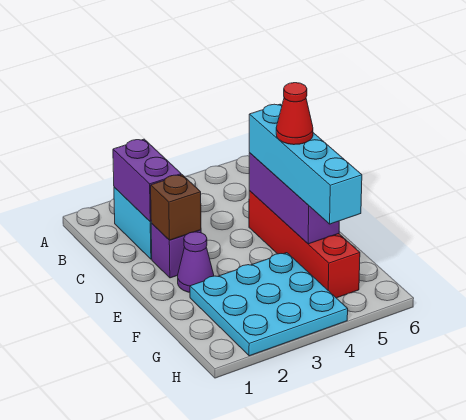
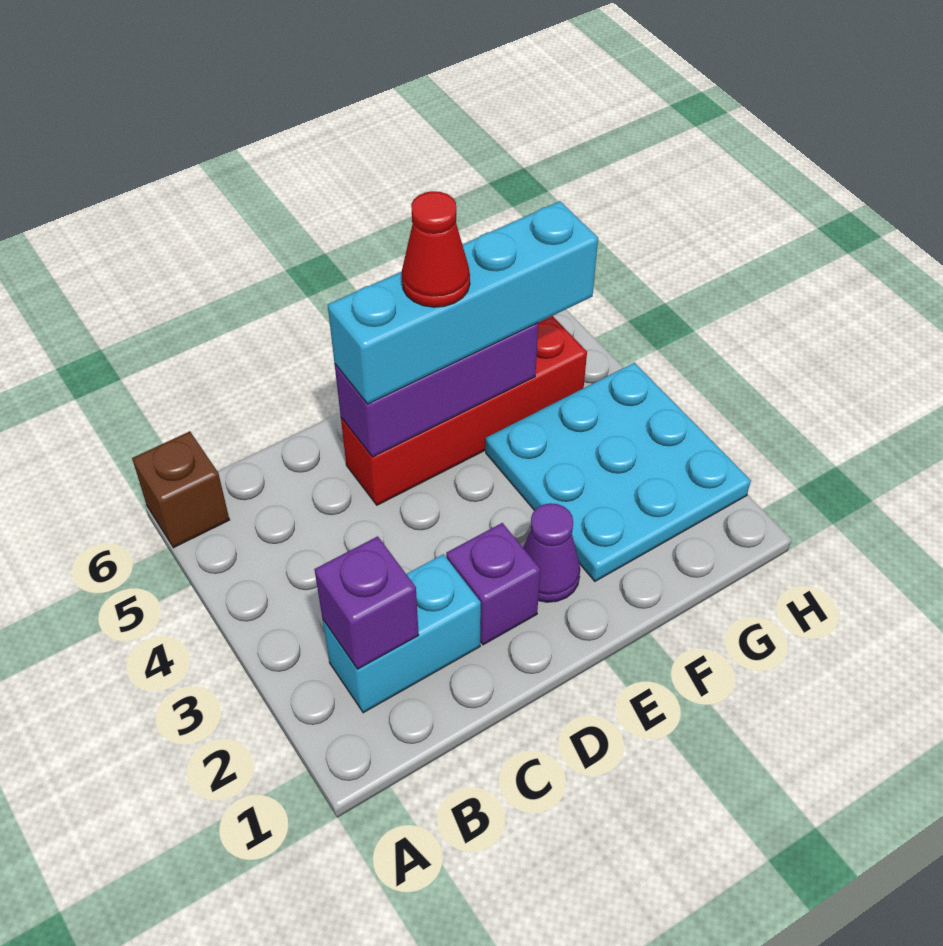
purple brick B2:C2 level 2 -> purple brick B2 level 2
brown brick D2 level 2 -> brown brick A6 level 1

